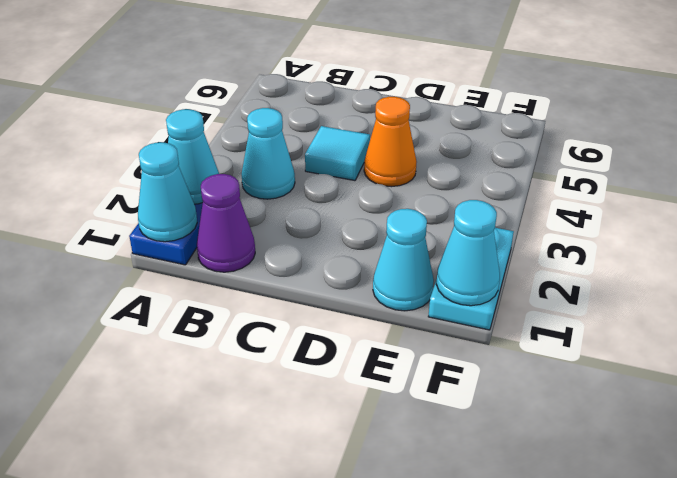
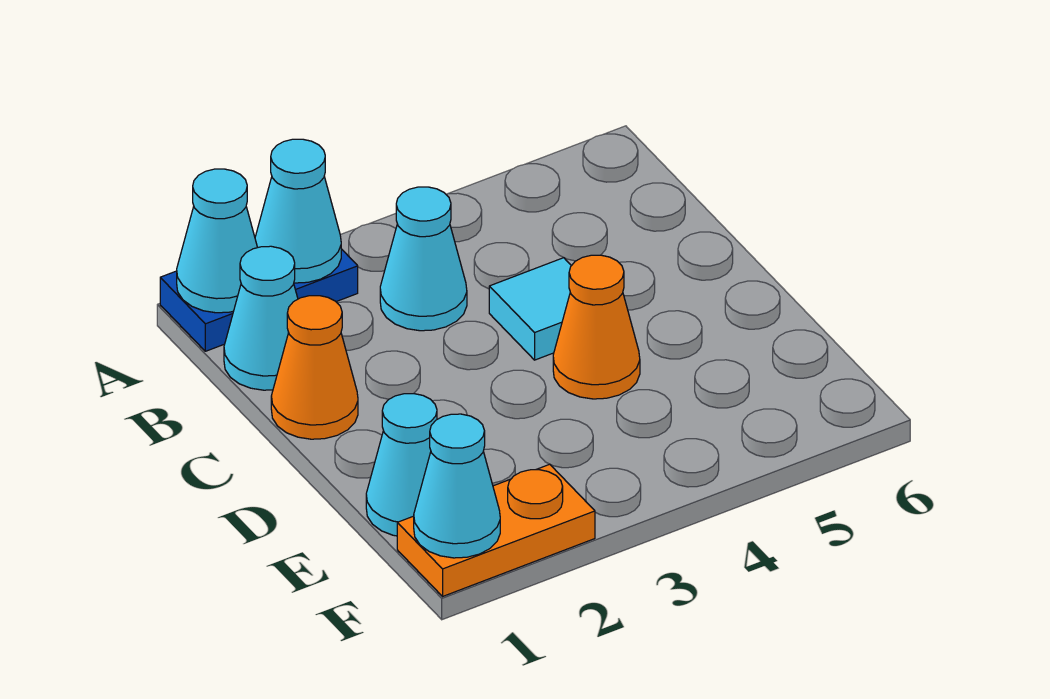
purple cone B1 level 1 -> cyan cone B1 level 1
none -> orange cone C1 level 1
cyan plate F1:F2 level 1 -> orange plate F1:F2 level 1

